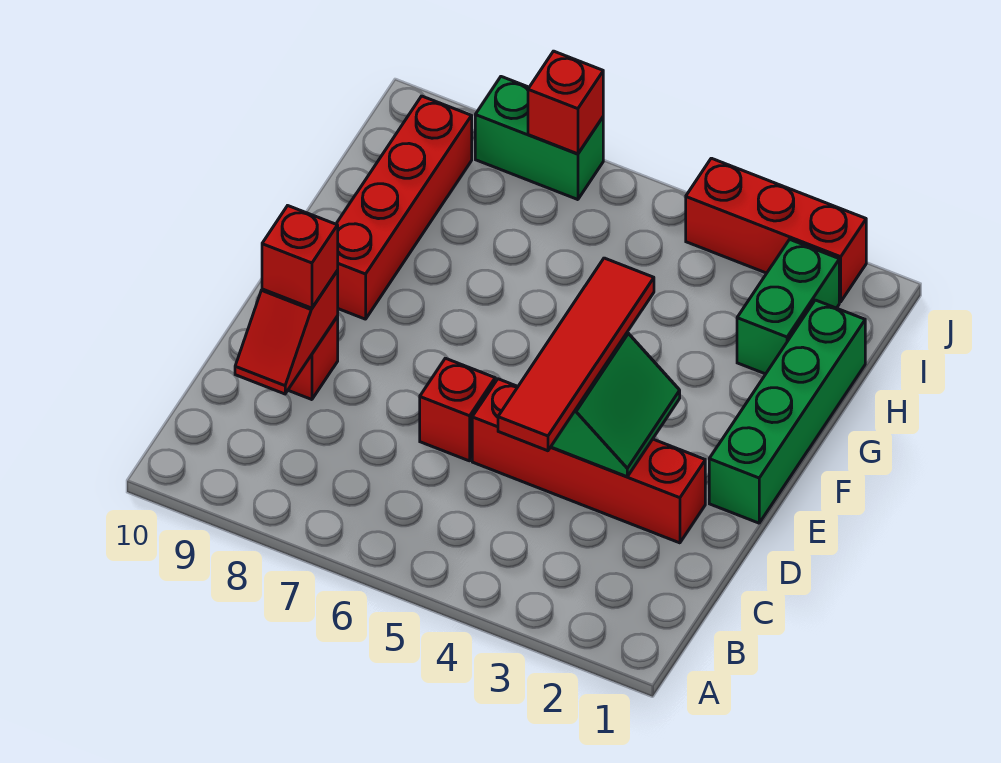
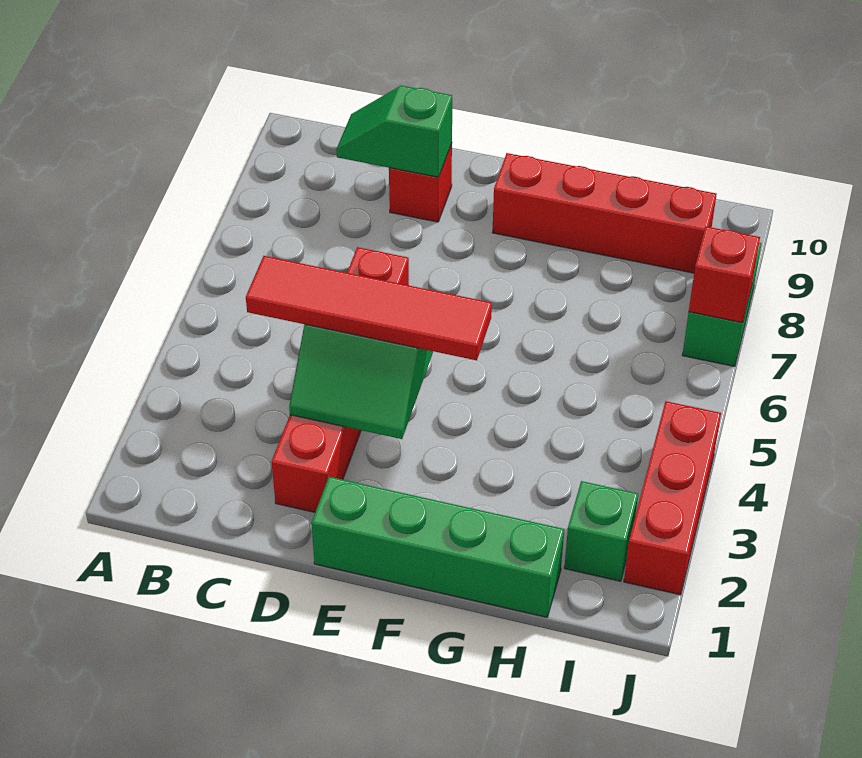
red slope C9:D9 level 2 top D -> green slope C9:D9 level 2 top D
red brick D9 level 3 -> none
green brick H2:I2 level 1 -> green brick I2 level 1

